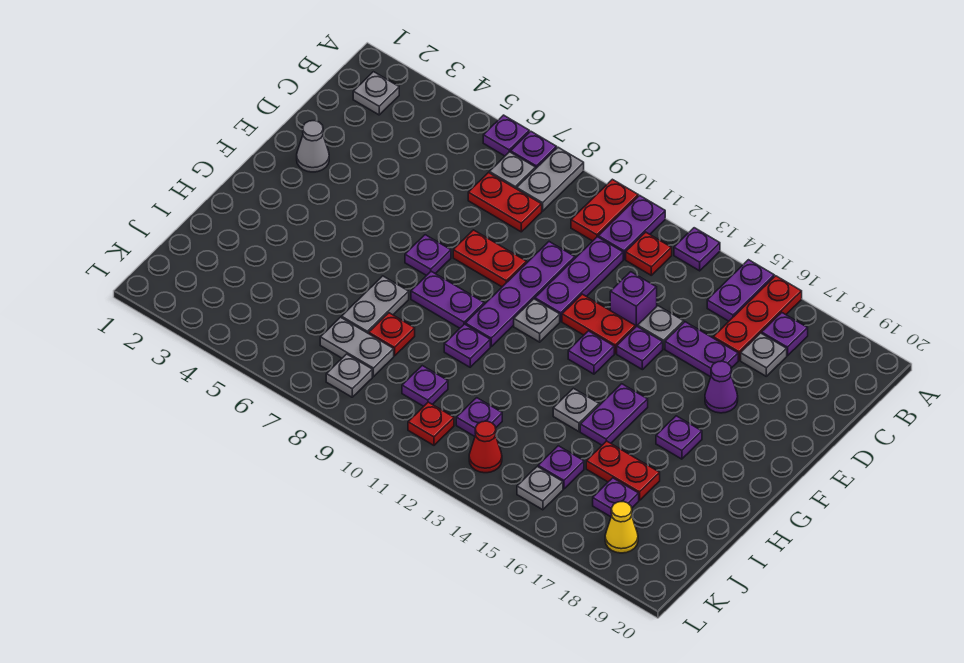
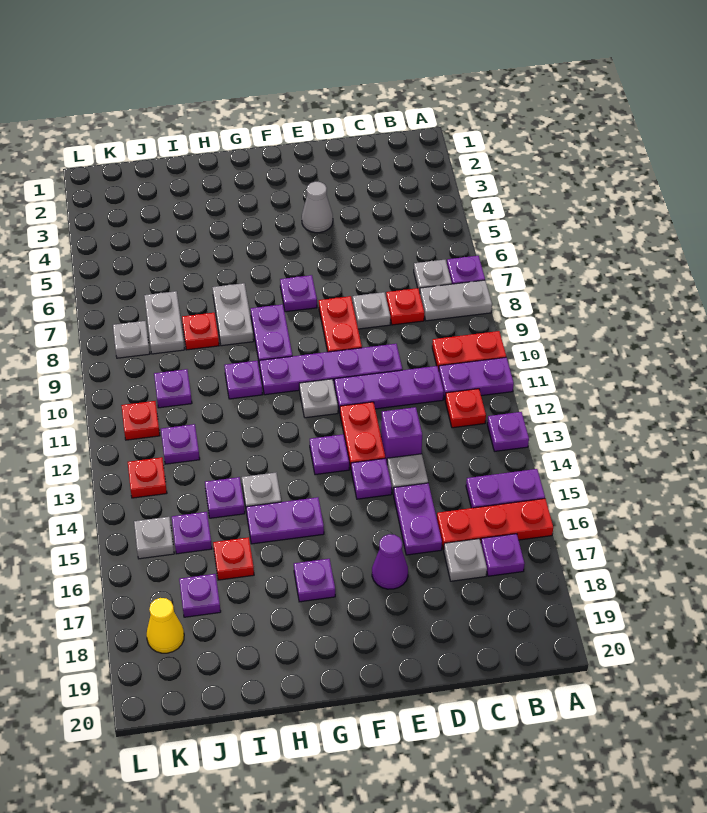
purple plate A6 level 1 -> purple plate I14 level 1
grey plate B2 level 1 -> grey plate D8 level 1
red plate C7:C8 level 1 -> red plate C8 level 1
grey cone E2 level 1 -> grey cone E4 level 1
grey plate H7:I7 level 1 -> grey plate H7:H8 level 1
red plate I16:I17 level 1 -> red plate I16 level 1
red cone K13 level 1 -> red plate K13 level 1

